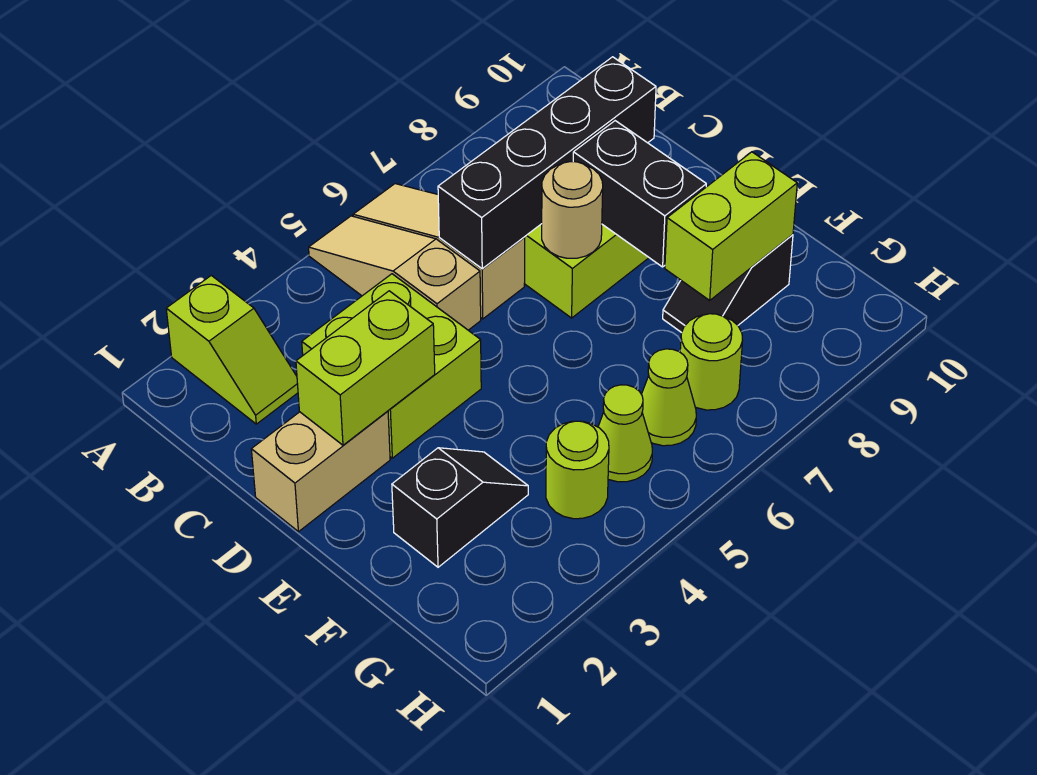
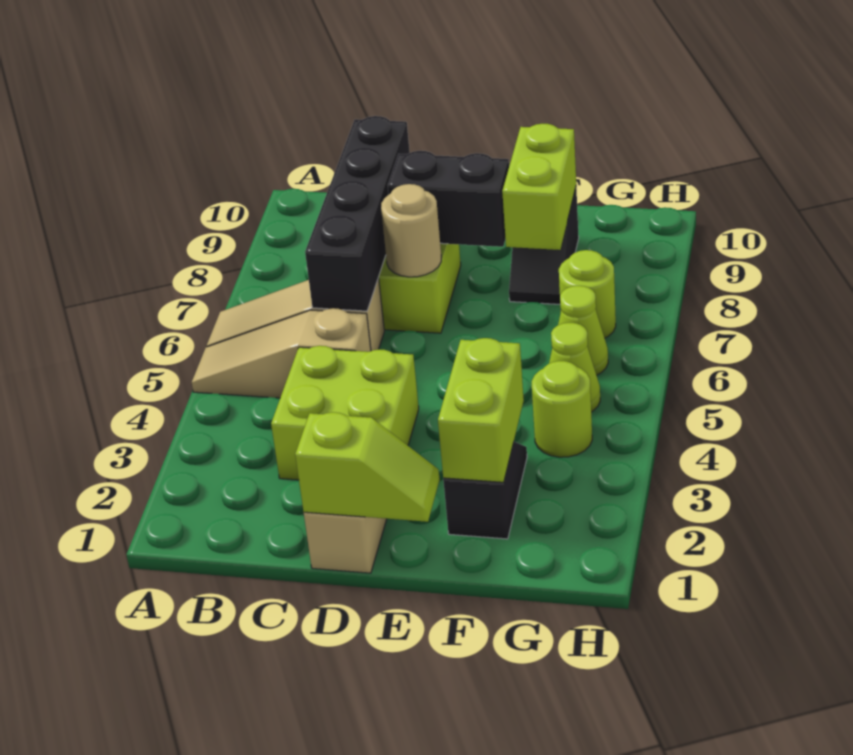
lime slope A2:B2 level 1 top A -> lime slope D1:E1 level 2 top D
lime brick D2:D3 level 2 -> lime brick F2:F3 level 2

